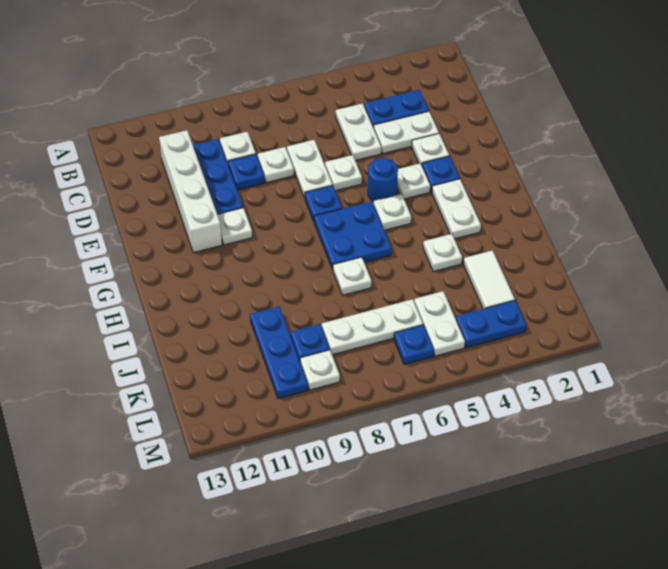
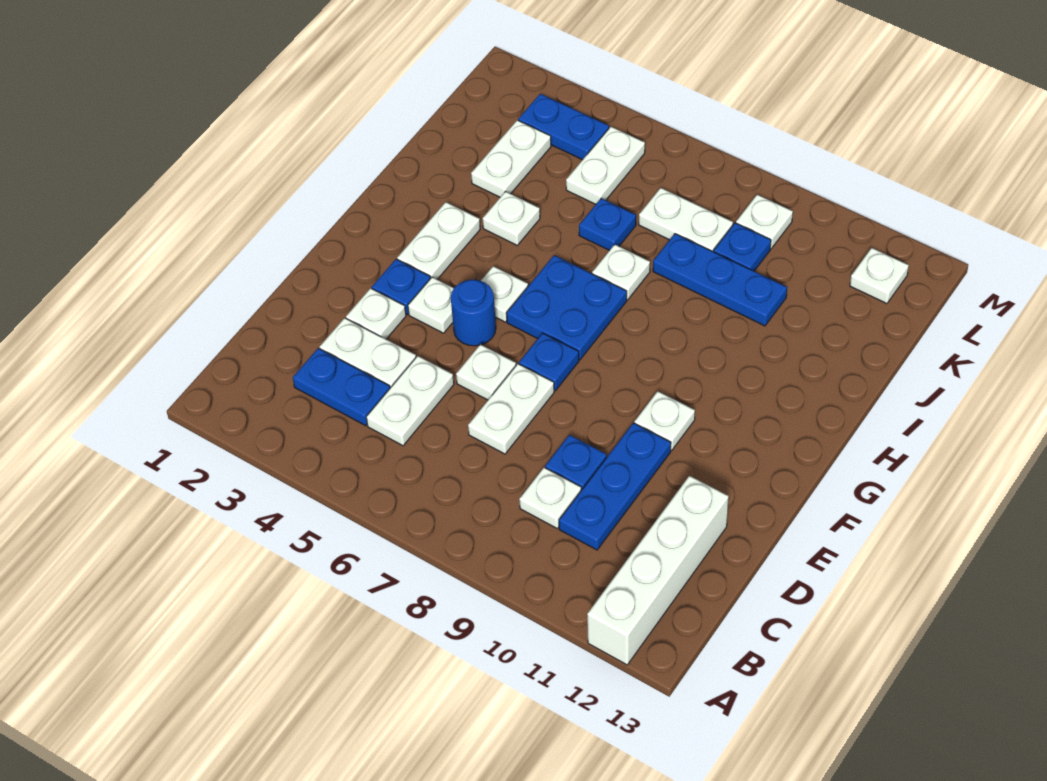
white brick C11:F11 level 1 -> white brick A12:D12 level 1
white plate D8 level 1 -> white plate L12 level 1
white tile J3:K3 level 1 -> white plate J3:K3 level 1
blue plate J10:L10 level 1 -> blue plate J8:J10 level 1
white plate K6:K8 level 1 -> white plate K7:K8 level 1
blue plate L6 level 1 -> blue plate J6 level 1

